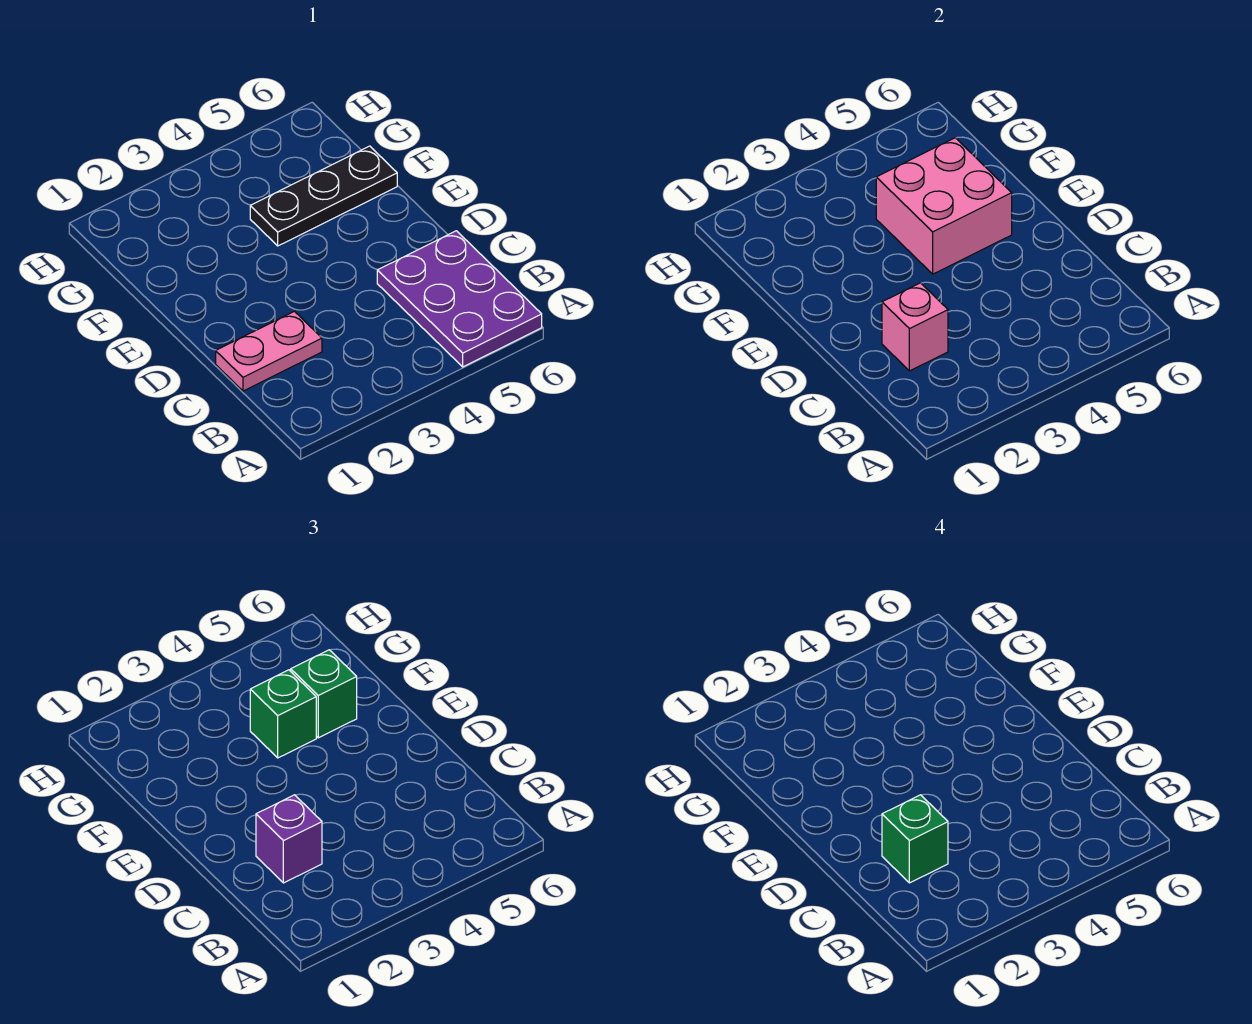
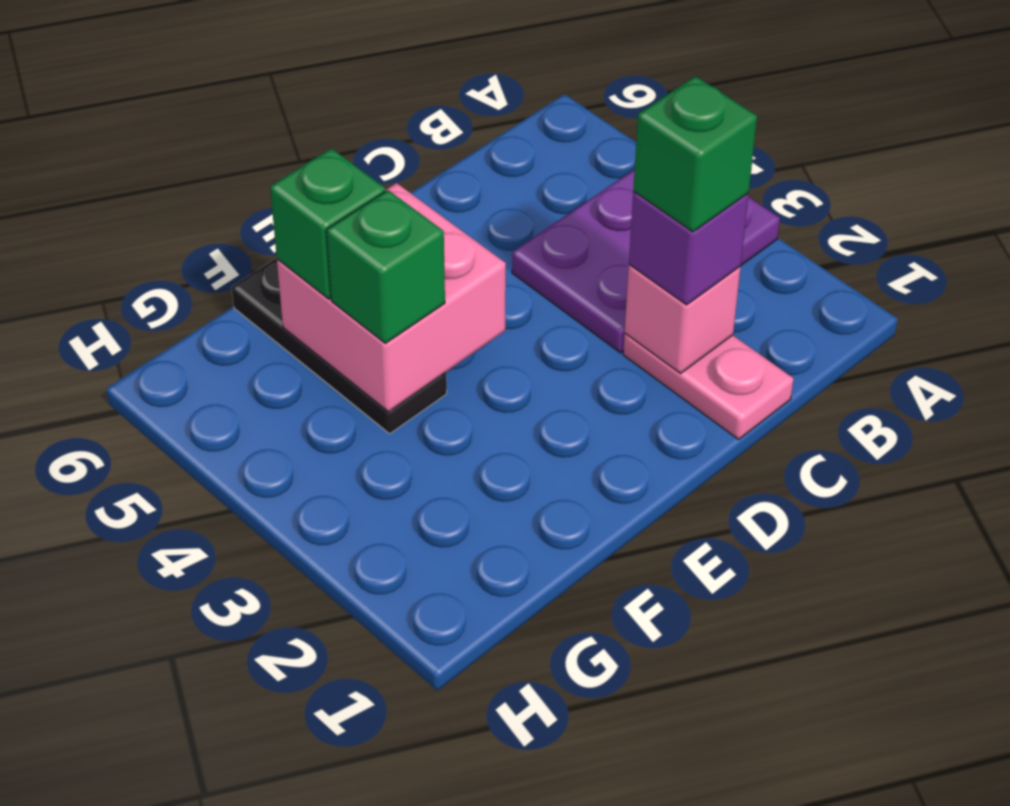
purple plate A5:C6 level 1 -> purple plate A3:C4 level 1

